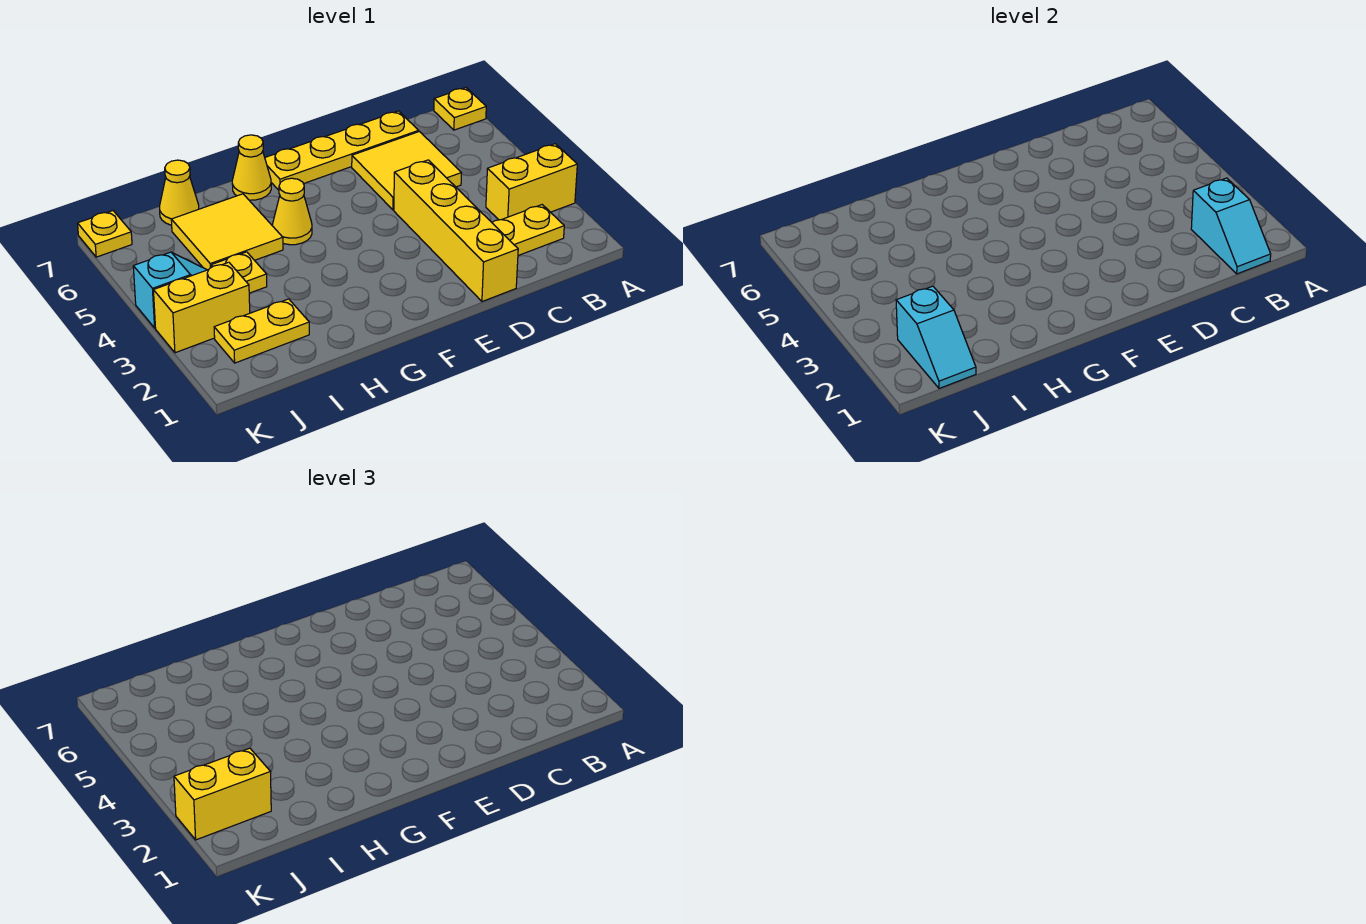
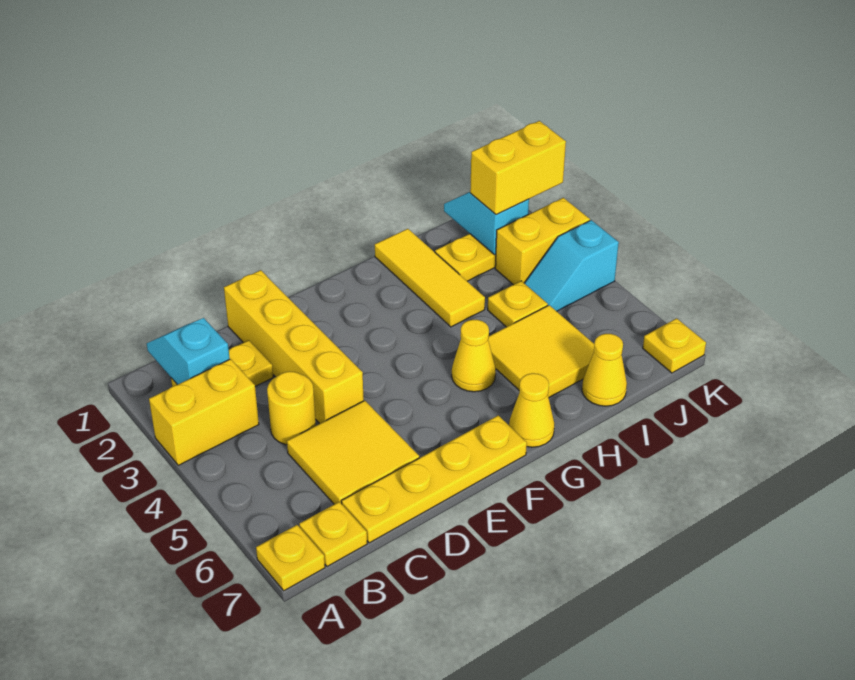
none -> yellow plate B7 level 1
none -> yellow round brick C4 level 1
none -> yellow tile H1:H3 level 1

